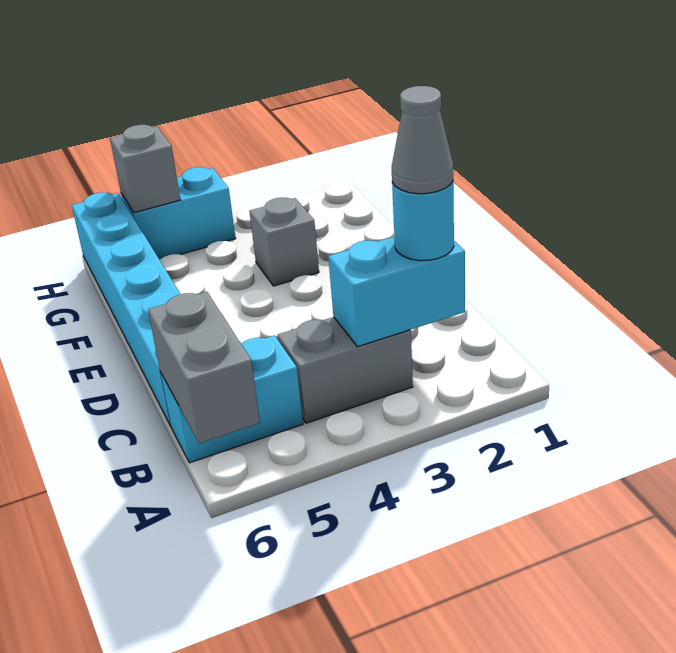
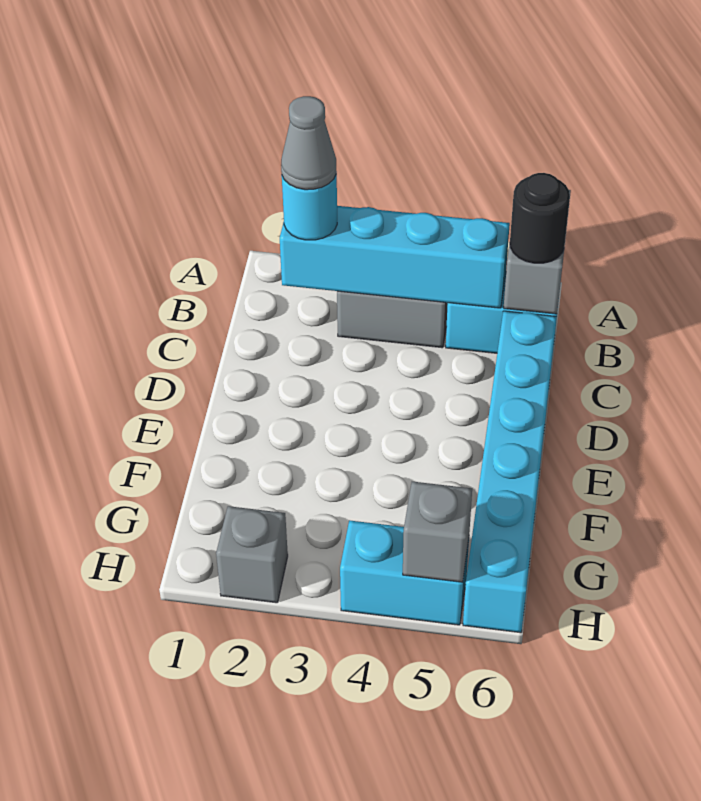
cyan brick B2:B3 level 2 -> cyan brick B2:B5 level 2
none -> black round brick B6 level 3
grey brick F3 level 1 -> grey brick H2 level 1

